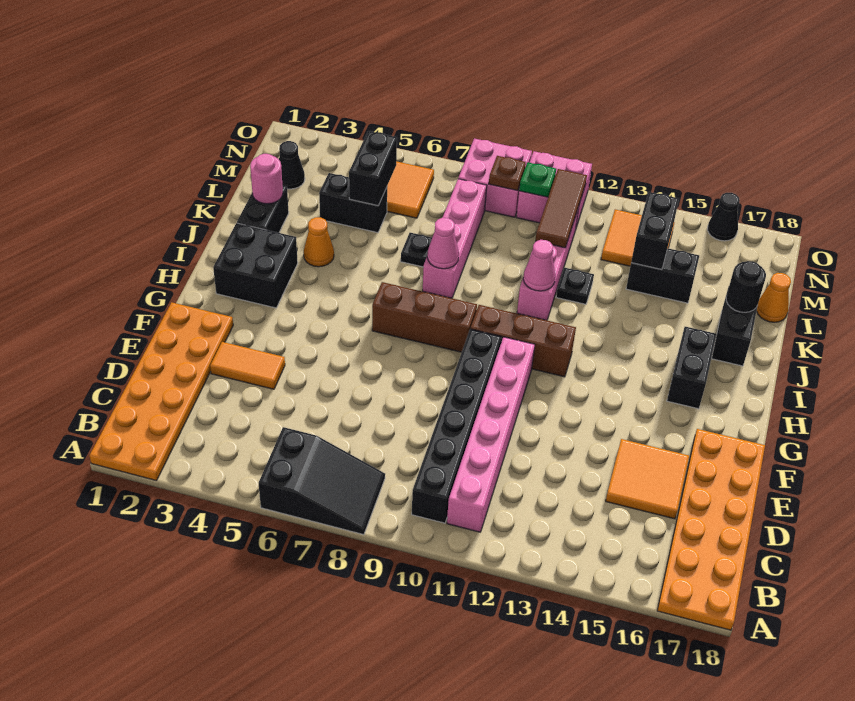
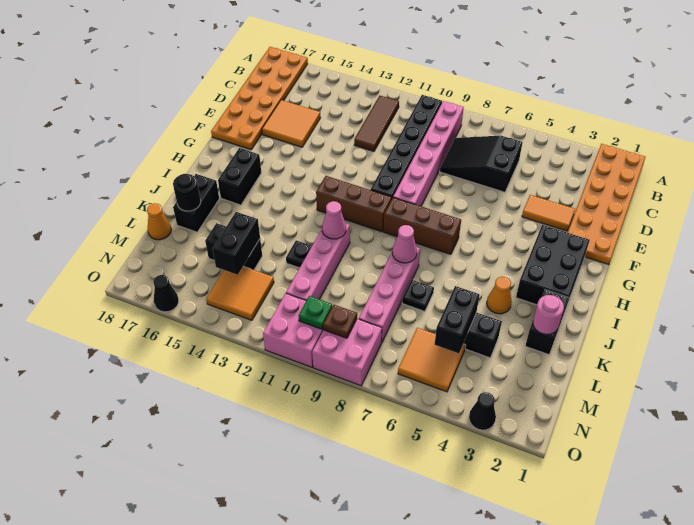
black slope A6:B8 level 1 top 6 -> black slope C6:D8 level 1 top 6
pink brick B11:G11 level 1 -> pink brick B9:G9 level 1
black brick H2:I3 level 1 -> black brick G2:I3 level 1
brown tile L11:N11 level 2 -> brown tile B12:D12 level 1
black cone M2 level 1 -> black cone O3 level 1

